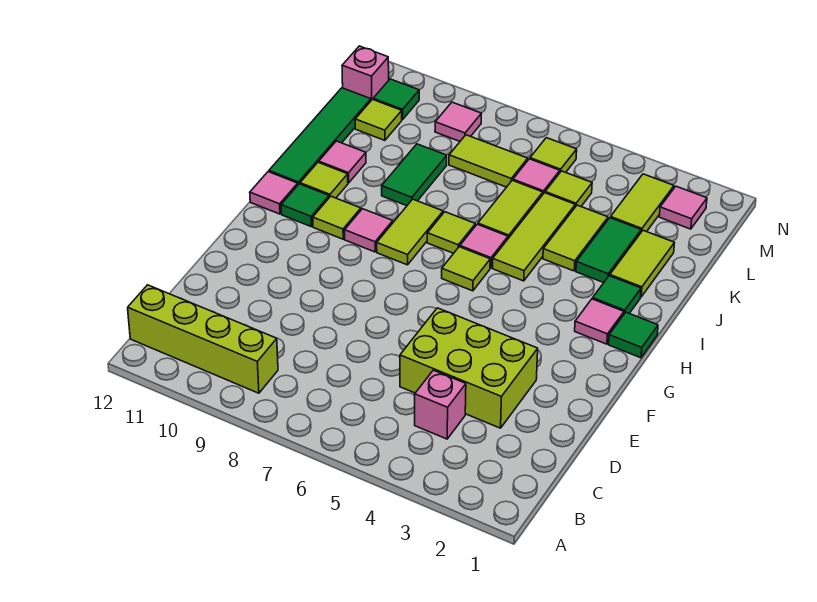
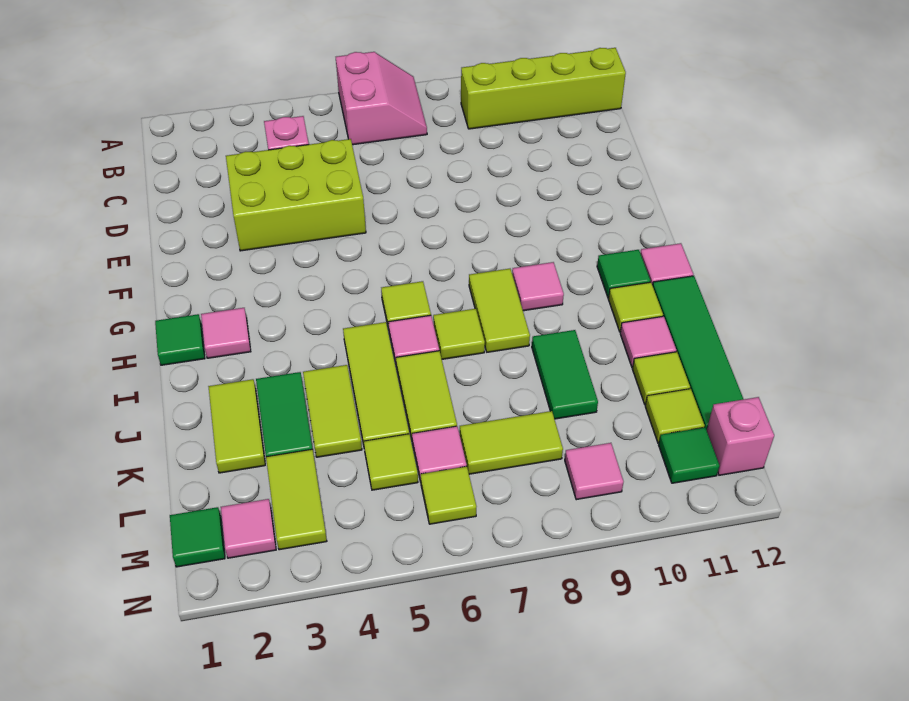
none -> pink slope A6:B7 level 1 top 6
lime tile H10 level 1 -> lime tile K11 level 1
green tile I2 level 1 -> green tile M1 level 1

